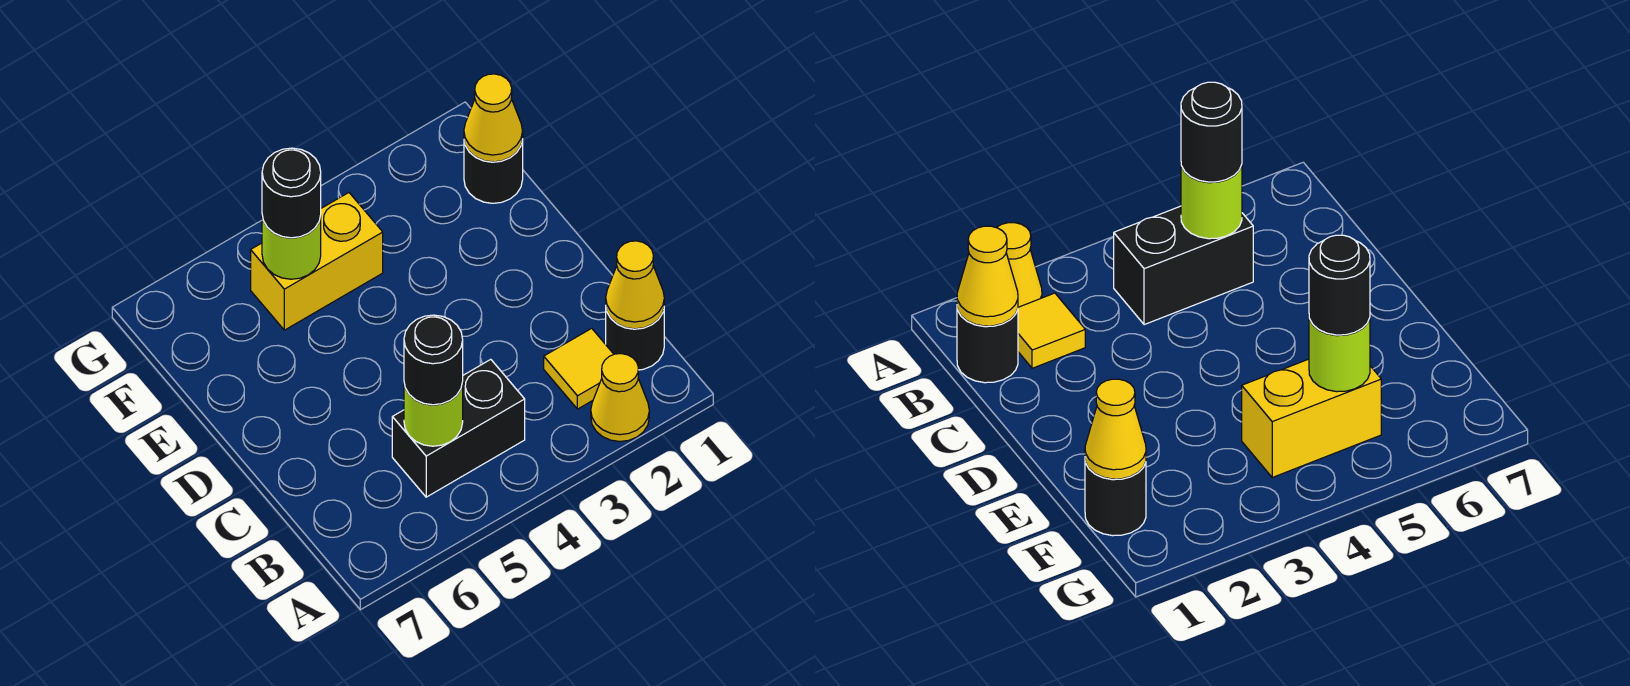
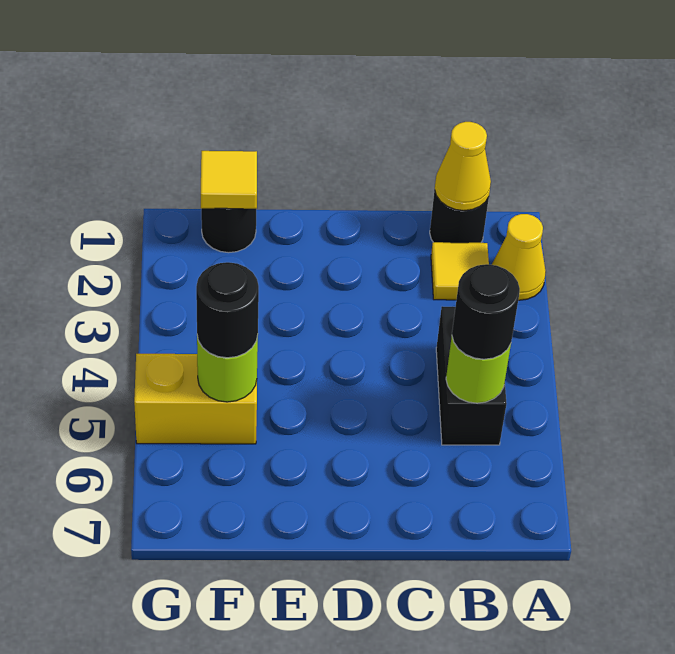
yellow cone F1 level 2 -> yellow tile F1 level 2
yellow brick F4:F5 level 1 -> yellow brick F5:G5 level 1

